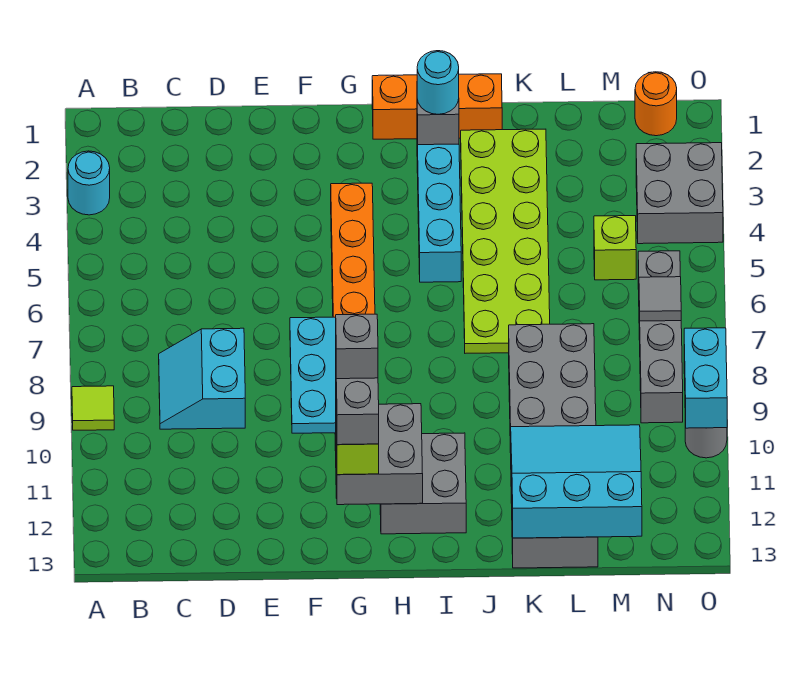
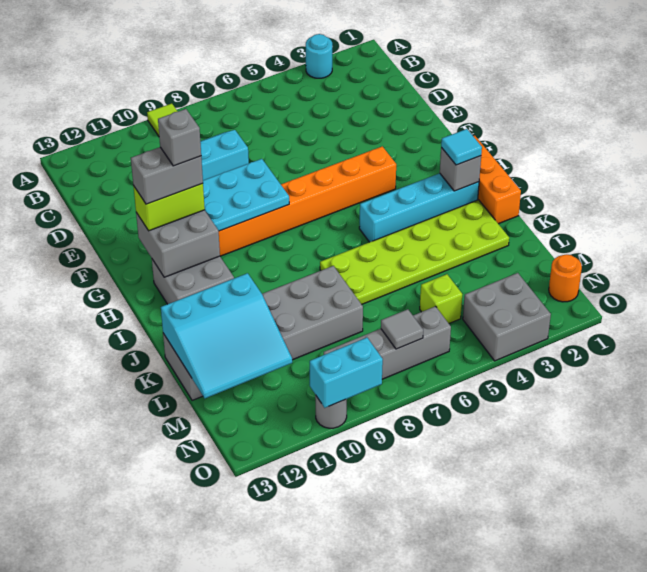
cyan round brick I2 level 3 -> cyan tile I2 level 3
cyan slope K11:M13 level 2 top 13 -> cyan slope K11:M13 level 2 top K

